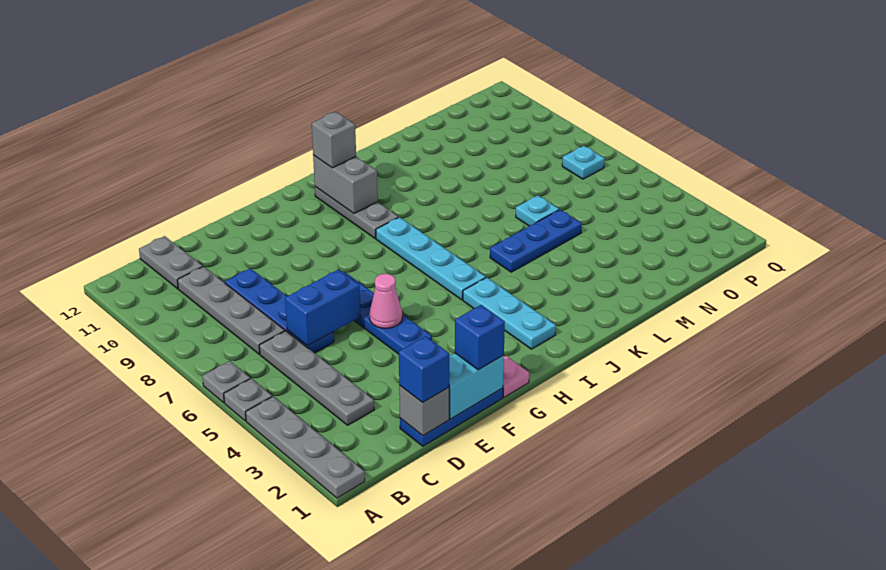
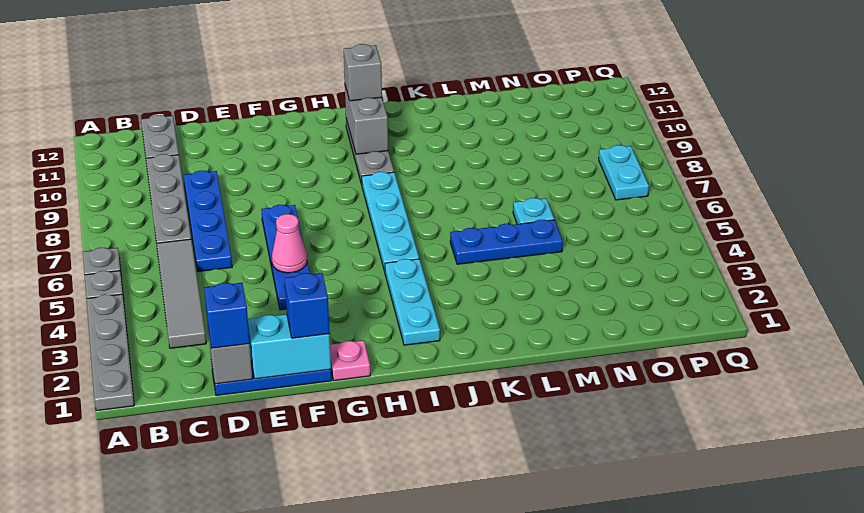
grey plate C3:C6 level 1 -> grey tile C3:C6 level 1
blue brick D6:E6 level 2 -> none
cyan plate P7 level 1 -> cyan plate P7:P8 level 1

